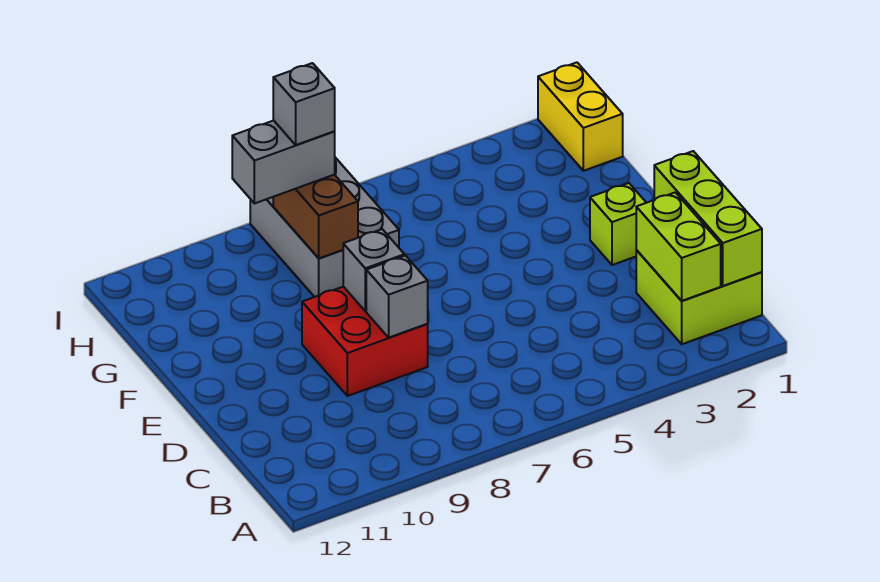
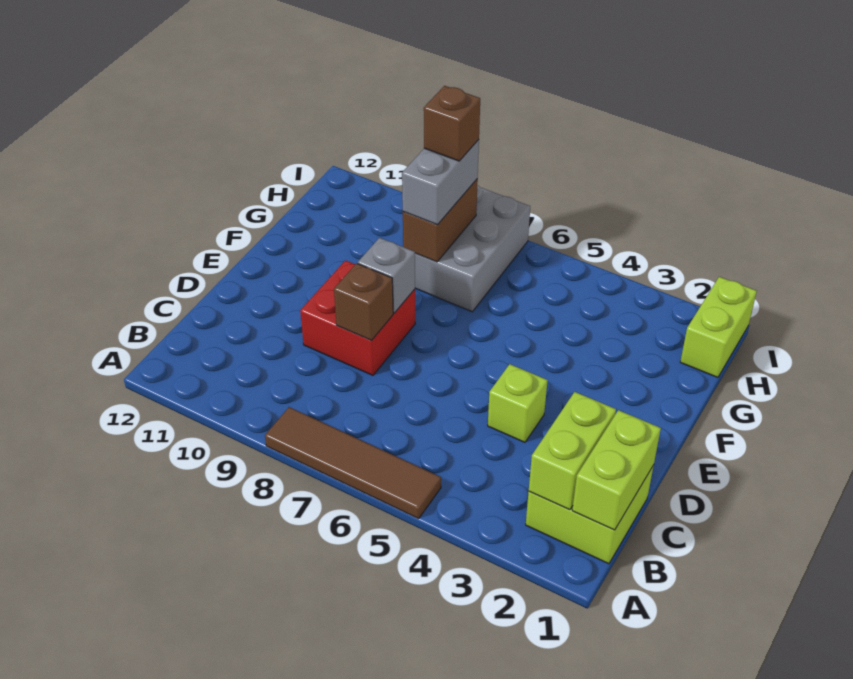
none -> brown tile A5:A8 level 1
lime brick B1:D1 level 2 -> lime brick B1:C1 level 2
grey brick D8 level 2 -> brown brick D8 level 2
lime brick E2 level 1 -> lime brick D4 level 1
yellow brick H1:I1 level 1 -> lime brick H1:I1 level 1
grey brick H8:H9 level 3 -> grey brick G8:H8 level 3
grey brick H8 level 4 -> brown brick H8 level 4

